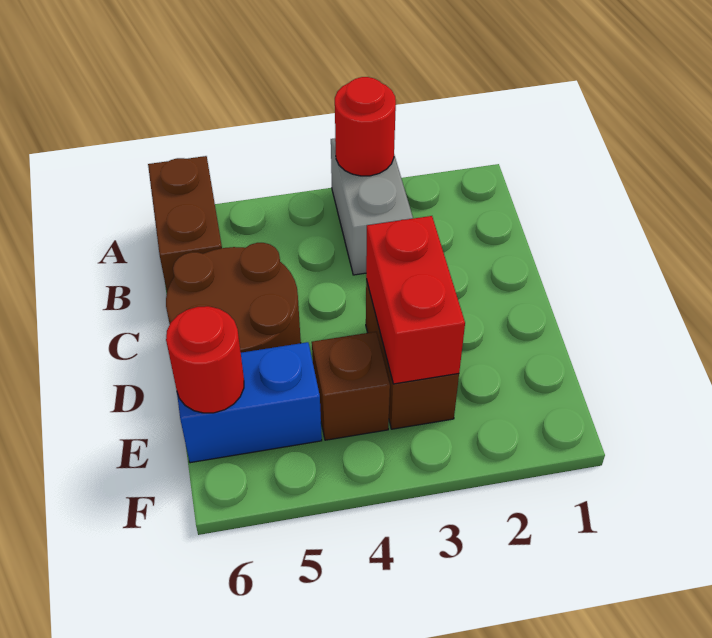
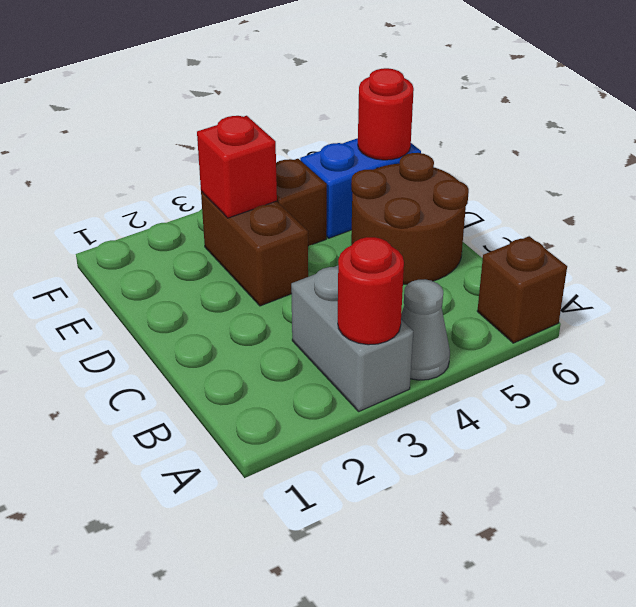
none -> grey cone A4 level 1
brown brick A6:B6 level 1 -> brown brick A6 level 1
red brick D3:E3 level 2 -> red brick E3 level 2

